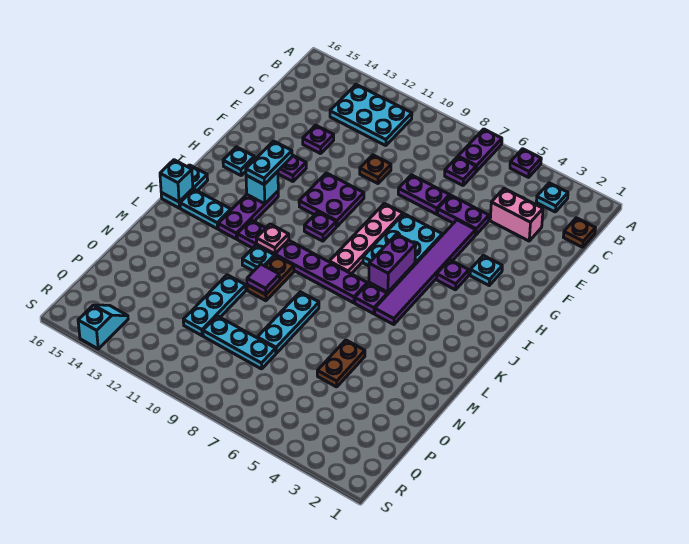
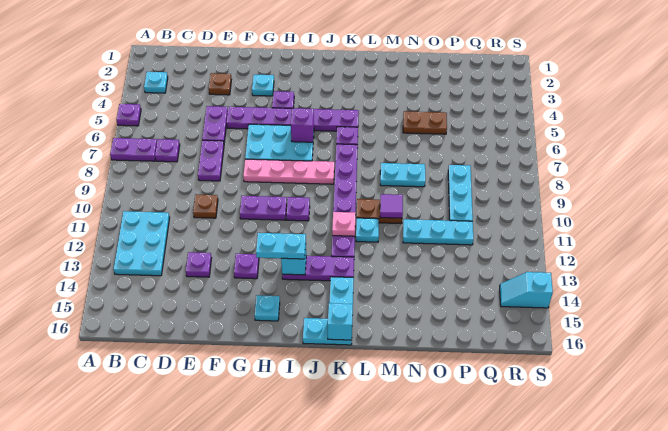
brown plate C1 level 1 -> brown plate E3 level 1
pink brick D3:D4 level 1 -> none
purple tile F5:K5 level 1 -> purple plate F5:K5 level 1
purple plate G10:H11 level 1 -> purple plate G10:H10 level 1
purple brick I6:J6 level 2 -> purple brick I6 level 2
cyan plate M8:O8 level 1 -> cyan plate M8:N8 level 1

